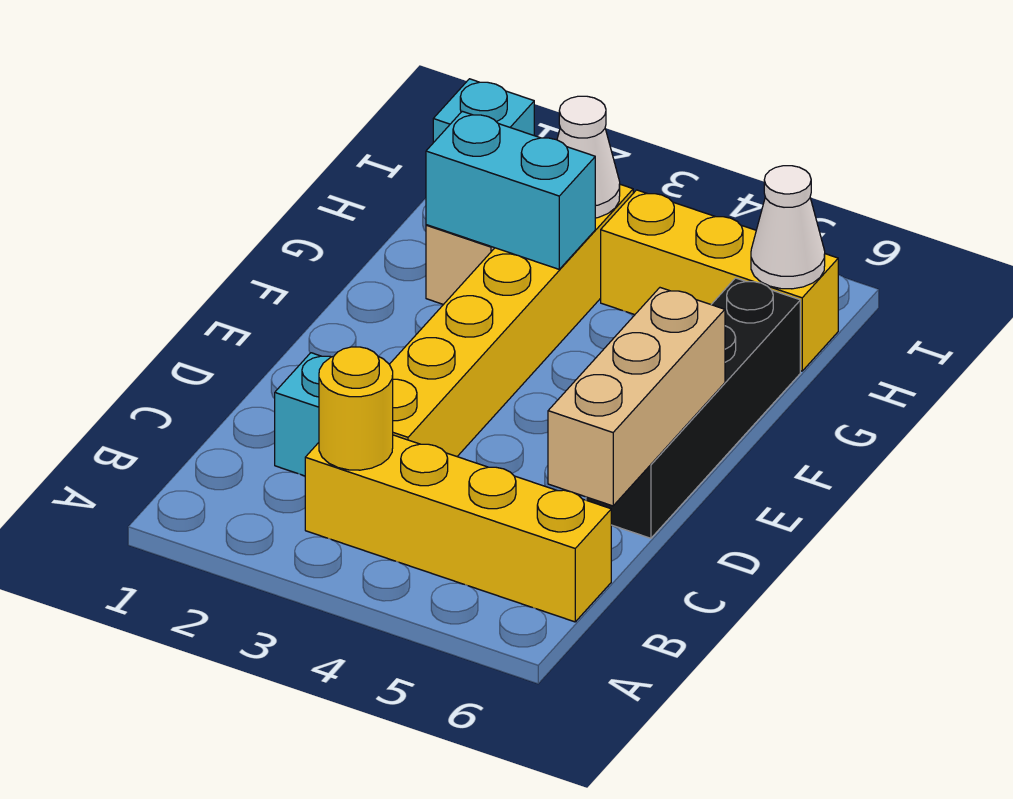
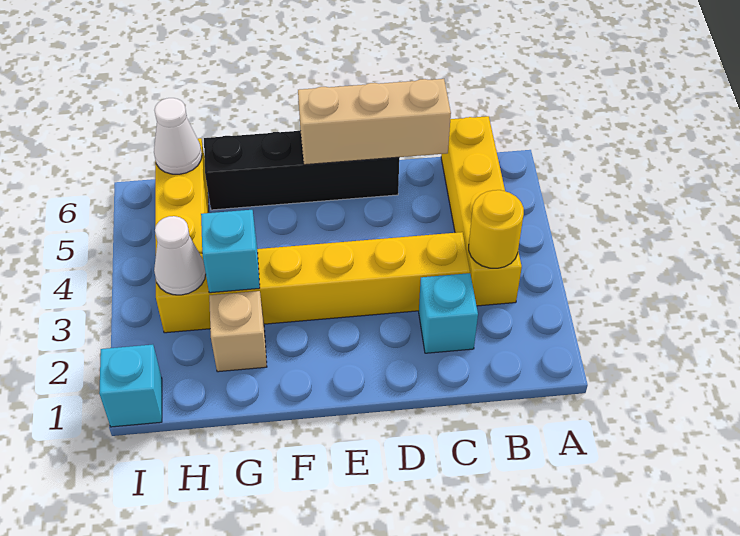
cyan brick G2:G3 level 2 -> cyan brick G3 level 2

